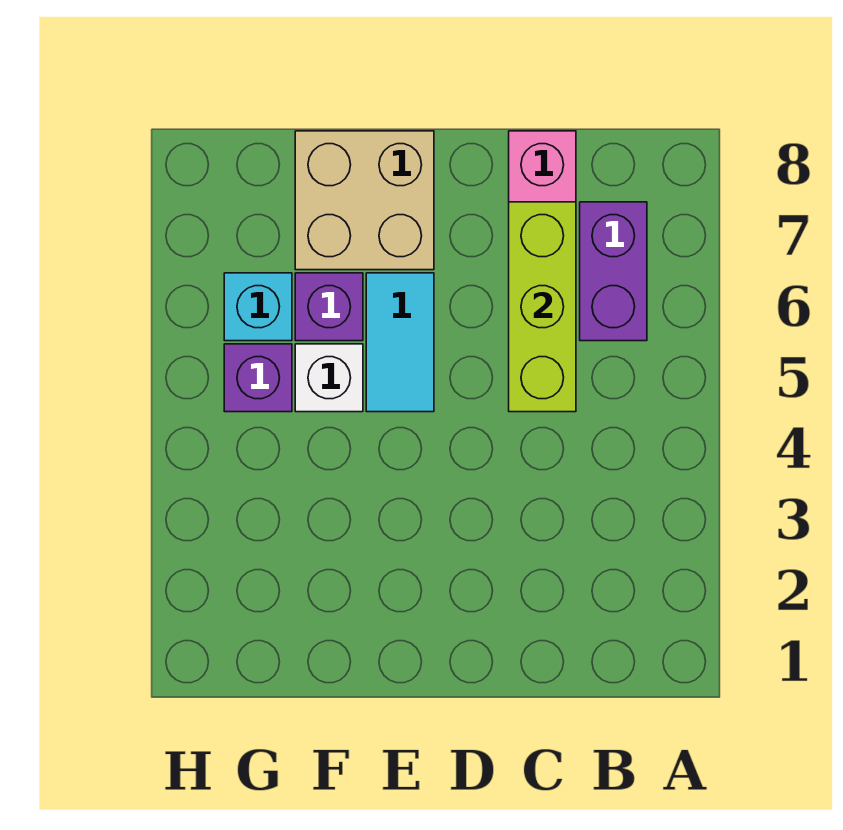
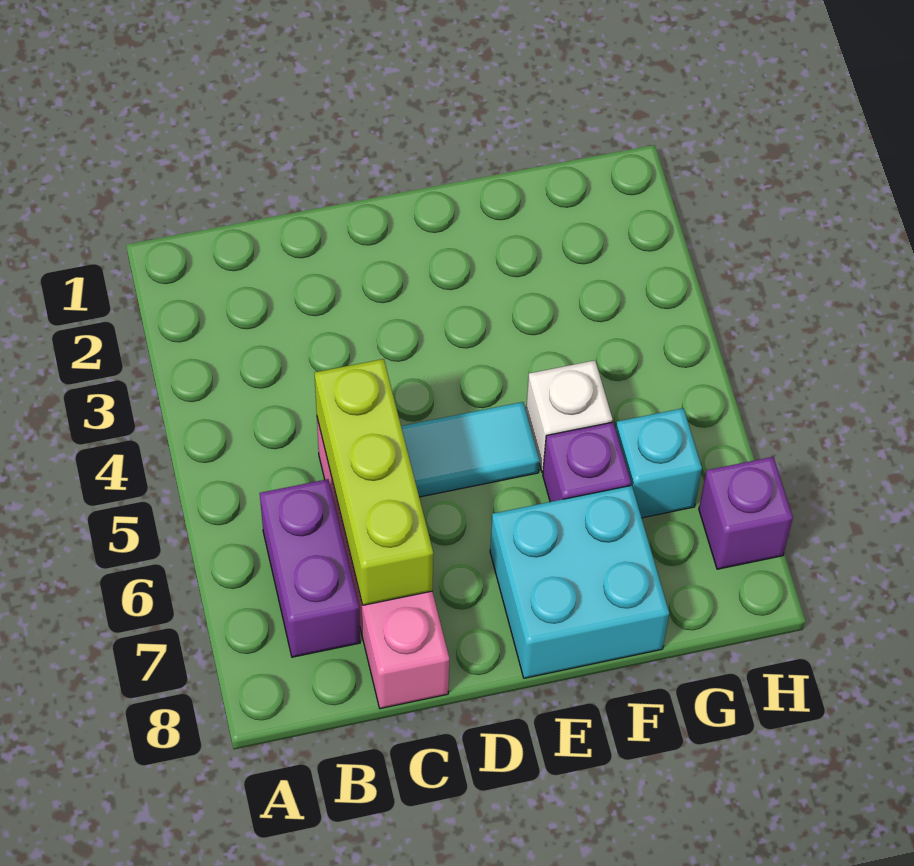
cyan tile E5:E6 level 1 -> cyan tile D5:E5 level 1
tan brick E7:F8 level 1 -> cyan brick E7:F8 level 1
purple brick G5 level 1 -> purple brick H7 level 1

